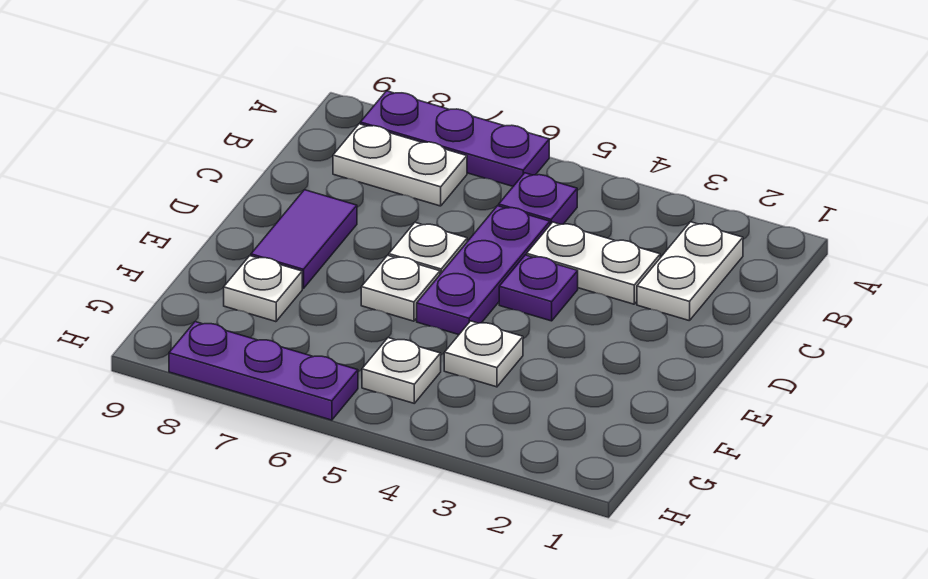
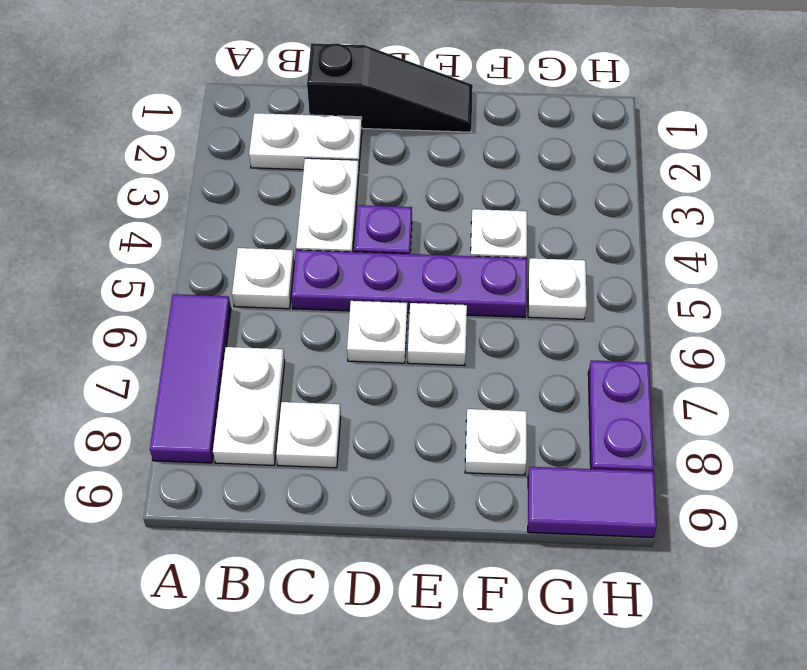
purple plate A6:A8 level 1 -> purple tile A6:A8 level 1
purple plate B5 level 1 -> white plate B5 level 1
none -> black slope C1:E1 level 1 top C
purple plate C5:E5 level 1 -> purple plate C5:F5 level 1
none -> white plate C8 level 1
purple tile D8:E8 level 1 -> purple tile G9:H9 level 1
purple plate H6:H8 level 1 -> purple plate H7:H8 level 1

